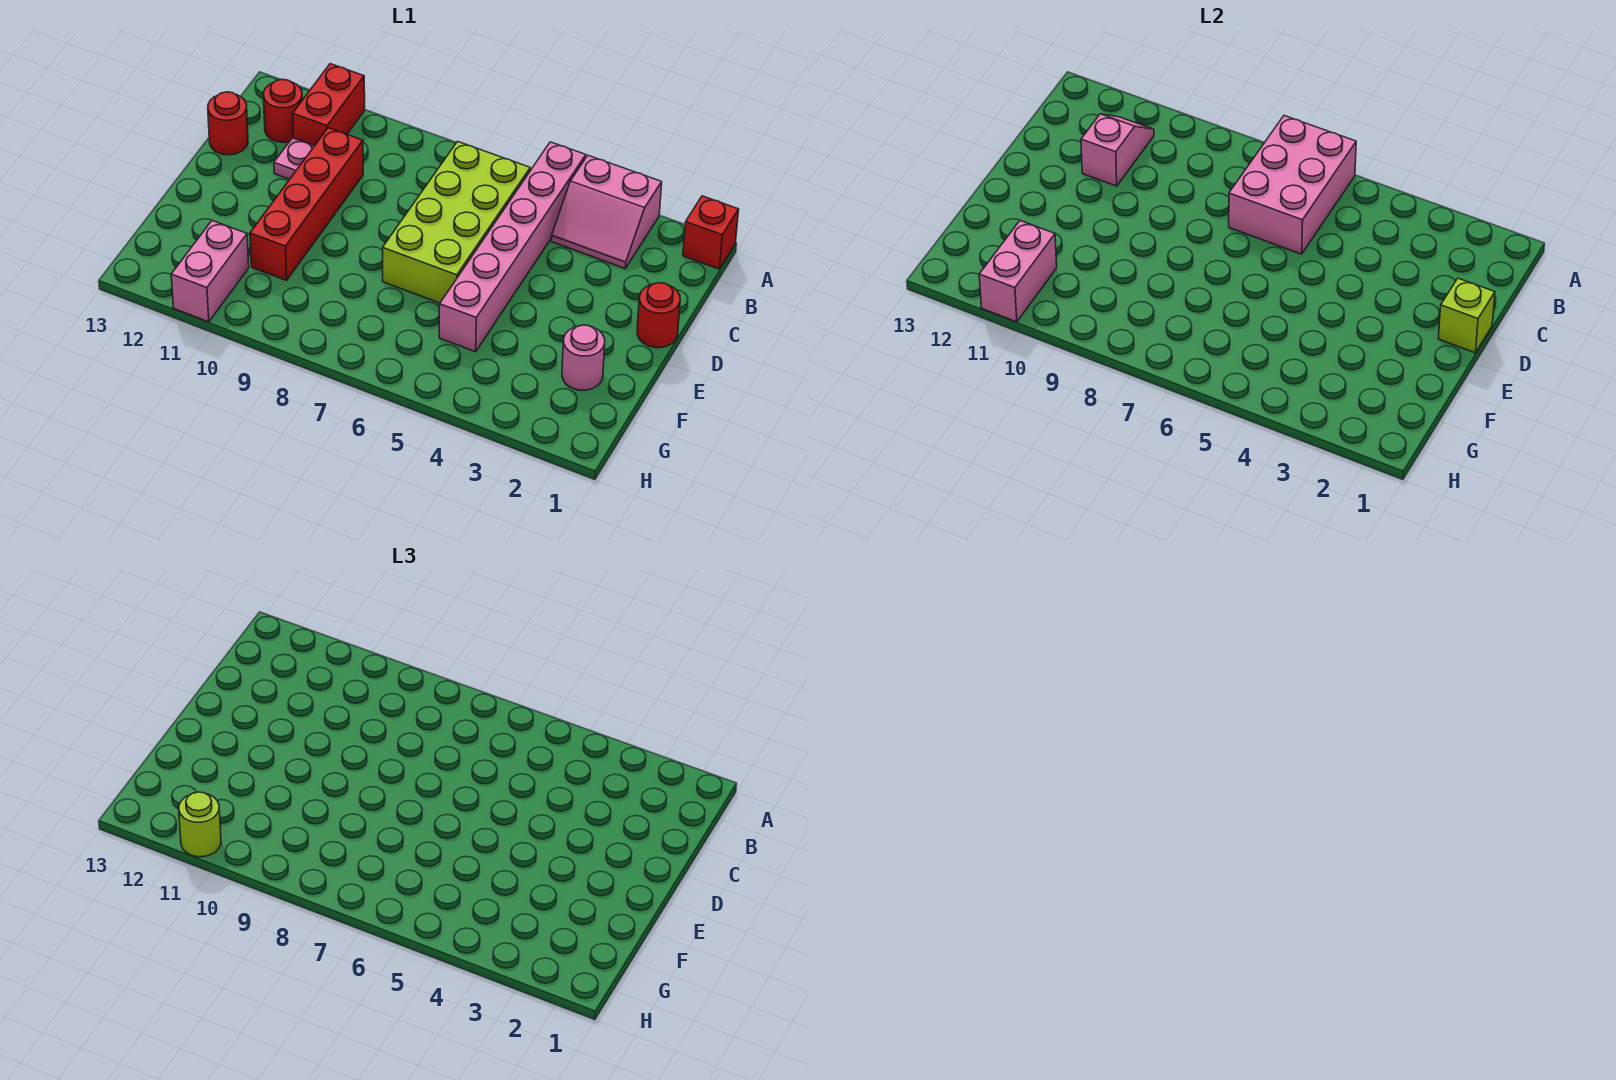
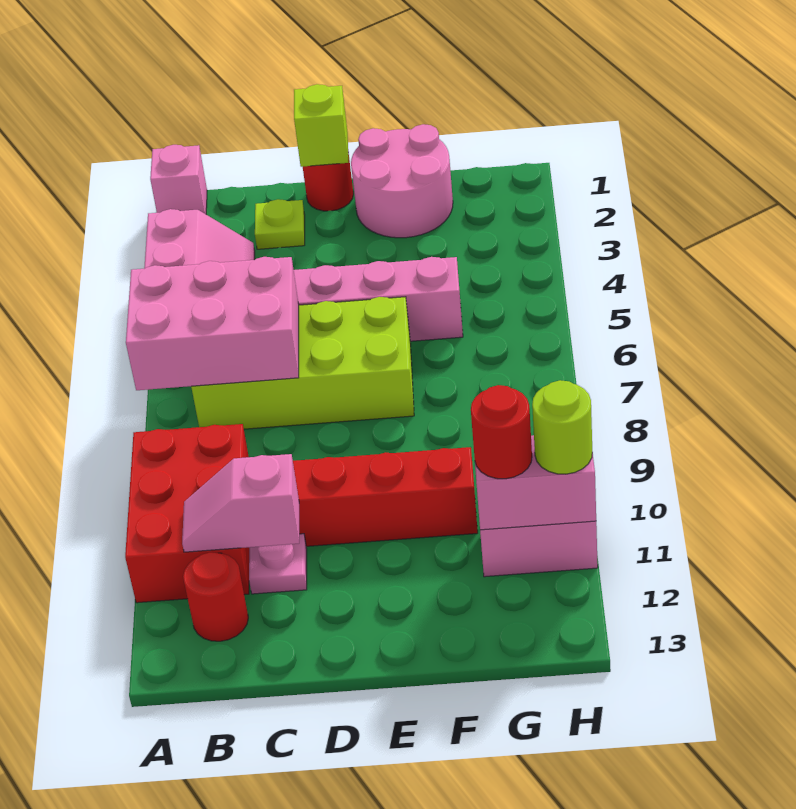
red brick A1 level 1 -> pink brick A1 level 1
red brick A11:B11 level 1 -> red brick A9:B11 level 1
none -> lime plate C2 level 1
red round brick C13 level 1 -> red round brick G11 level 3
pink round brick F2 level 1 -> pink round brick E1:F2 level 1

